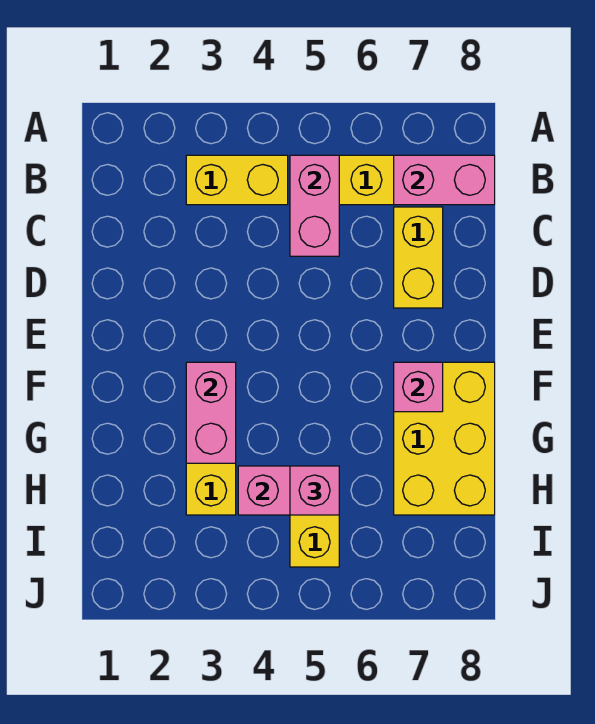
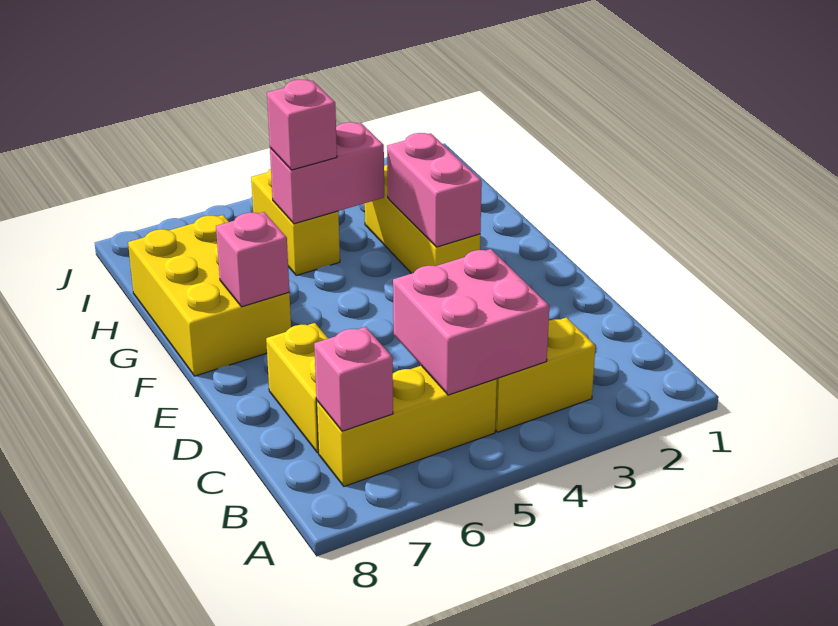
pink brick B5:C5 level 2 -> pink brick B4:C5 level 2
pink brick B7:B8 level 2 -> pink brick B7 level 2

